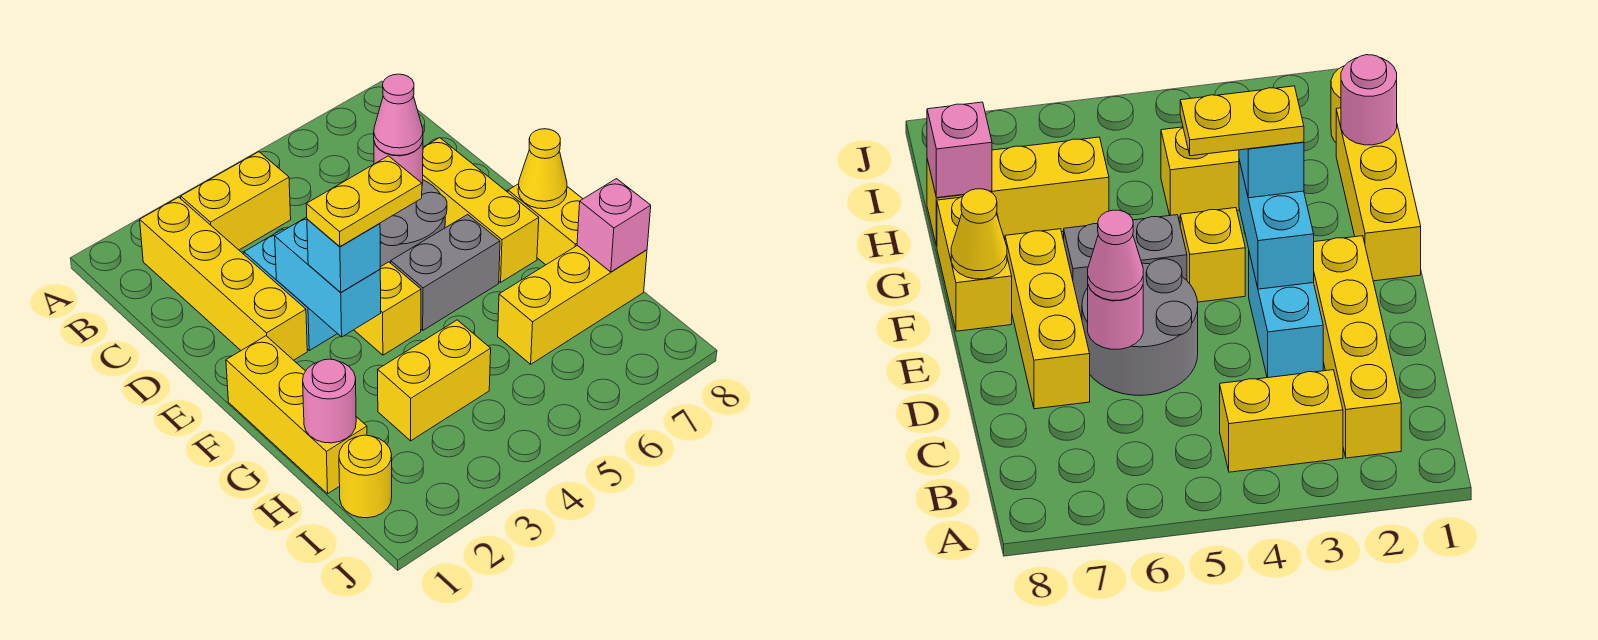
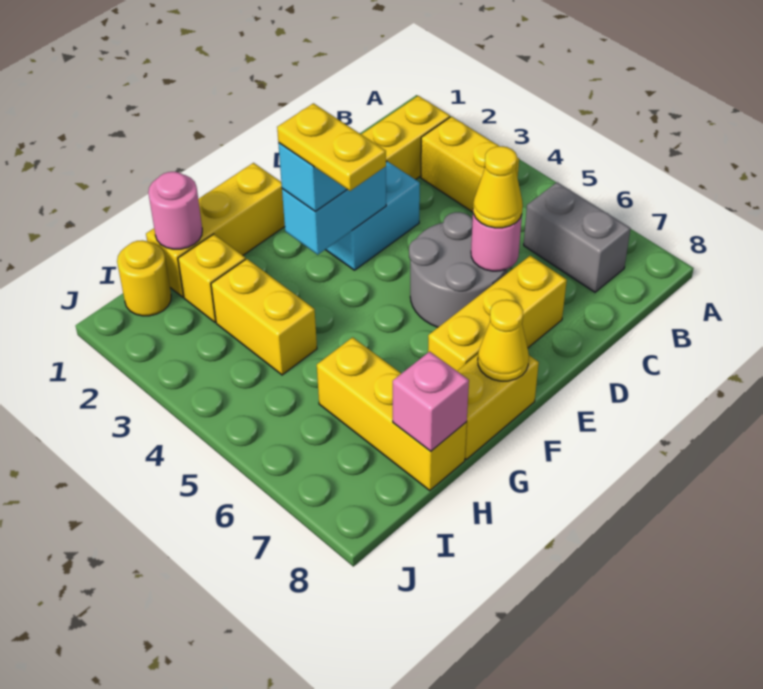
pink cone D6 level 3 -> yellow cone D6 level 3
yellow brick F4 level 1 -> yellow brick H2 level 1
grey brick F5:F6 level 1 -> grey brick B6:B7 level 1

